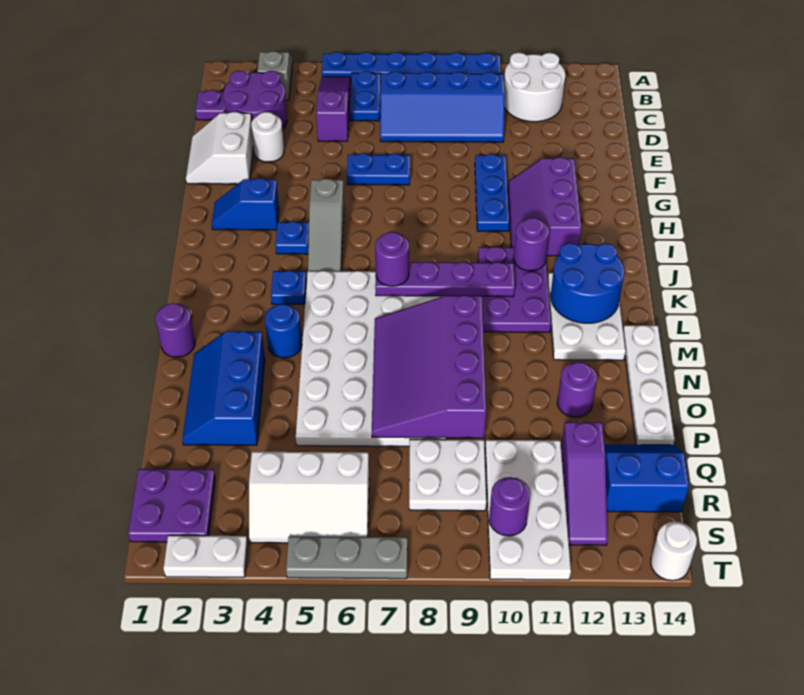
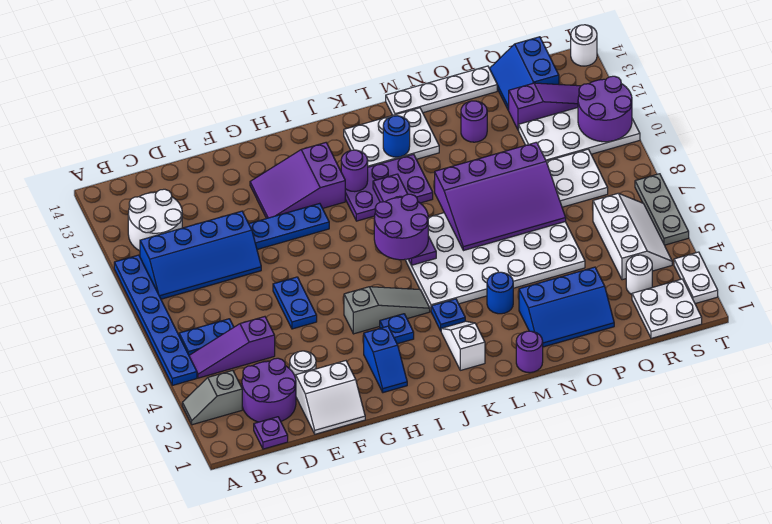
blue slope C7:D10 level 1 top C -> blue slope B9:E10 level 1 top 10
purple slope G11:I12 level 1 top 12 -> purple slope G11:I12 level 1 top I
none -> white slope K2:K3 level 1 top 2
purple round brick K7 level 3 -> purple round brick J7:K8 level 3
blue round brick K12:L13 level 2 -> blue round brick L12 level 2
purple plate R1:S2 level 1 -> white plate R1:S2 level 1
none -> white round brick R3 level 1
purple round brick S10 level 2 -> purple round brick S10:T11 level 2

